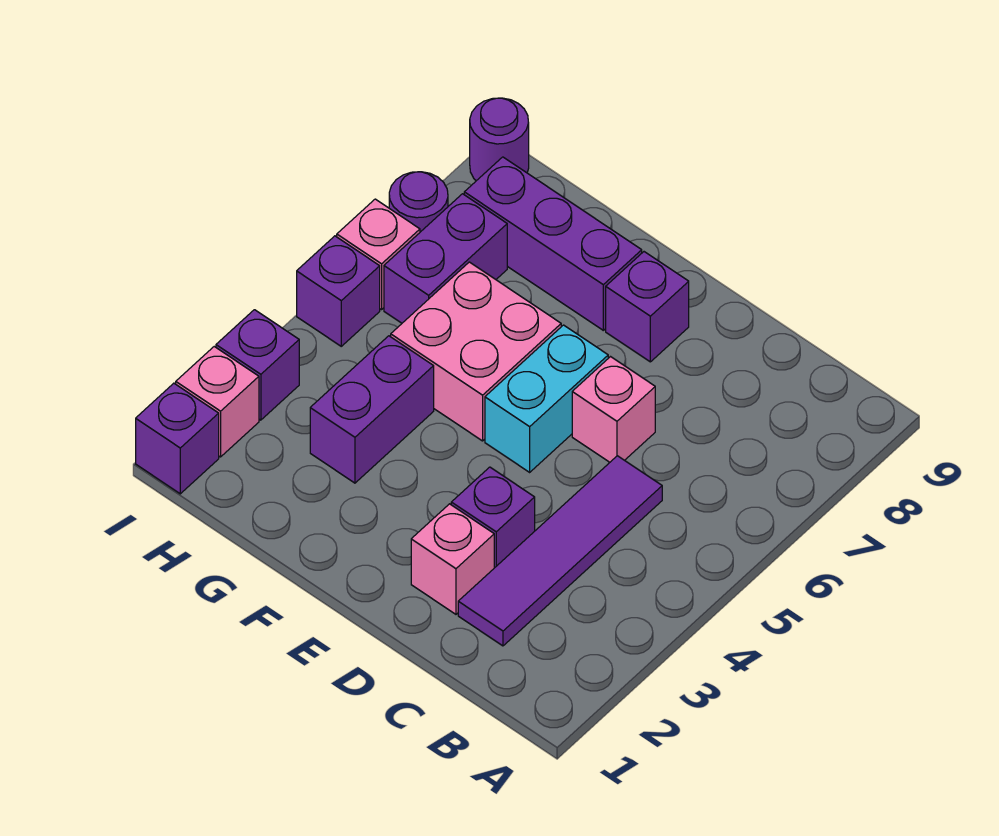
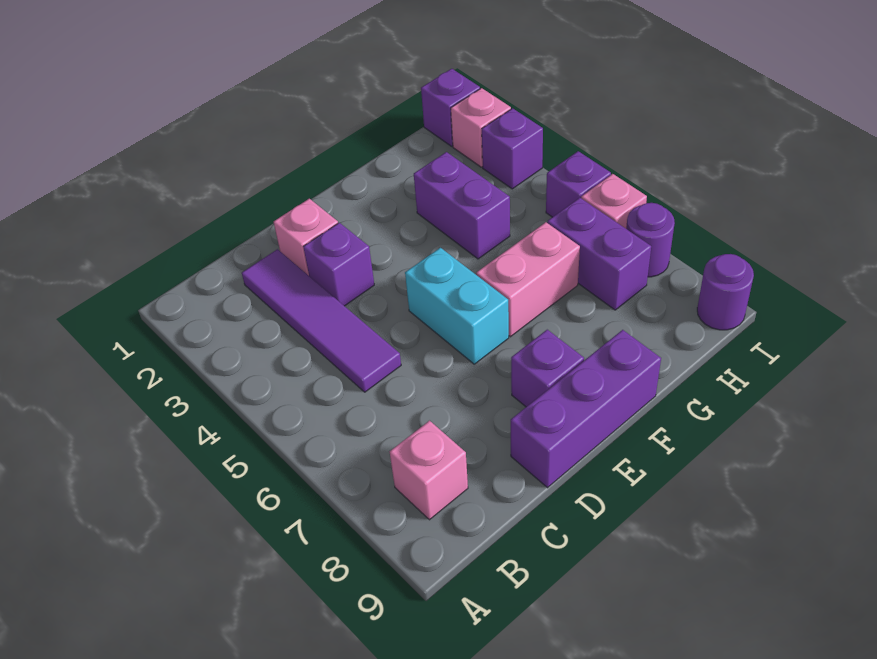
pink brick D6 level 1 -> pink brick B8 level 1
pink brick F5:G6 level 1 -> pink brick F6:G6 level 1
purple brick F8:H8 level 1 -> purple brick D9:F9 level 1

